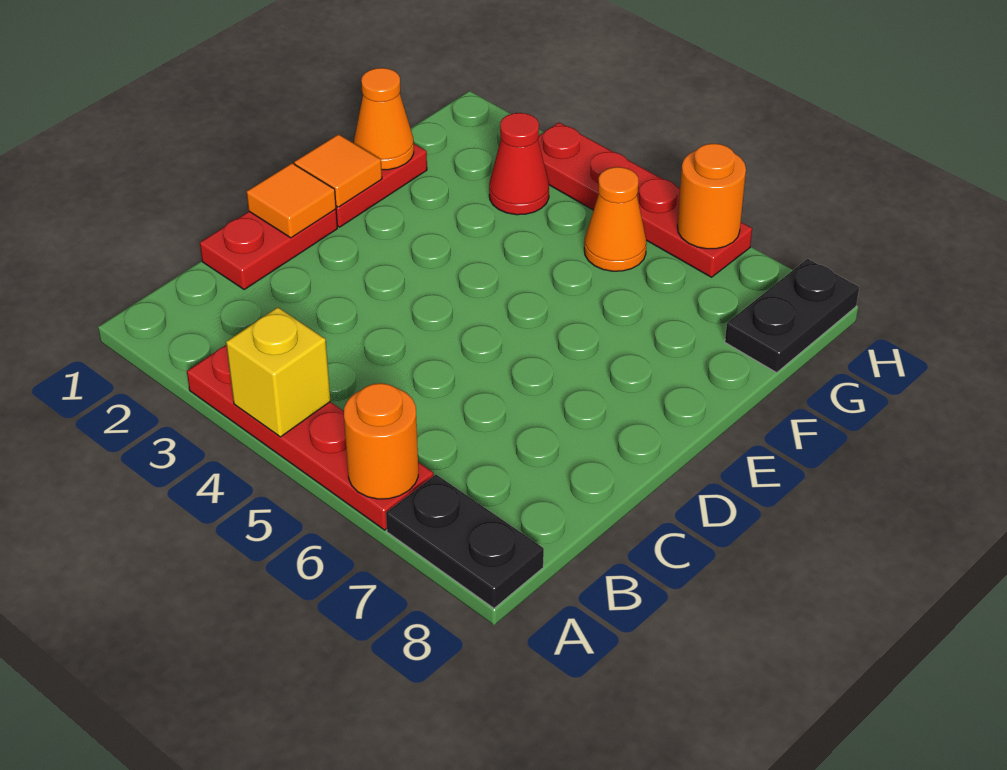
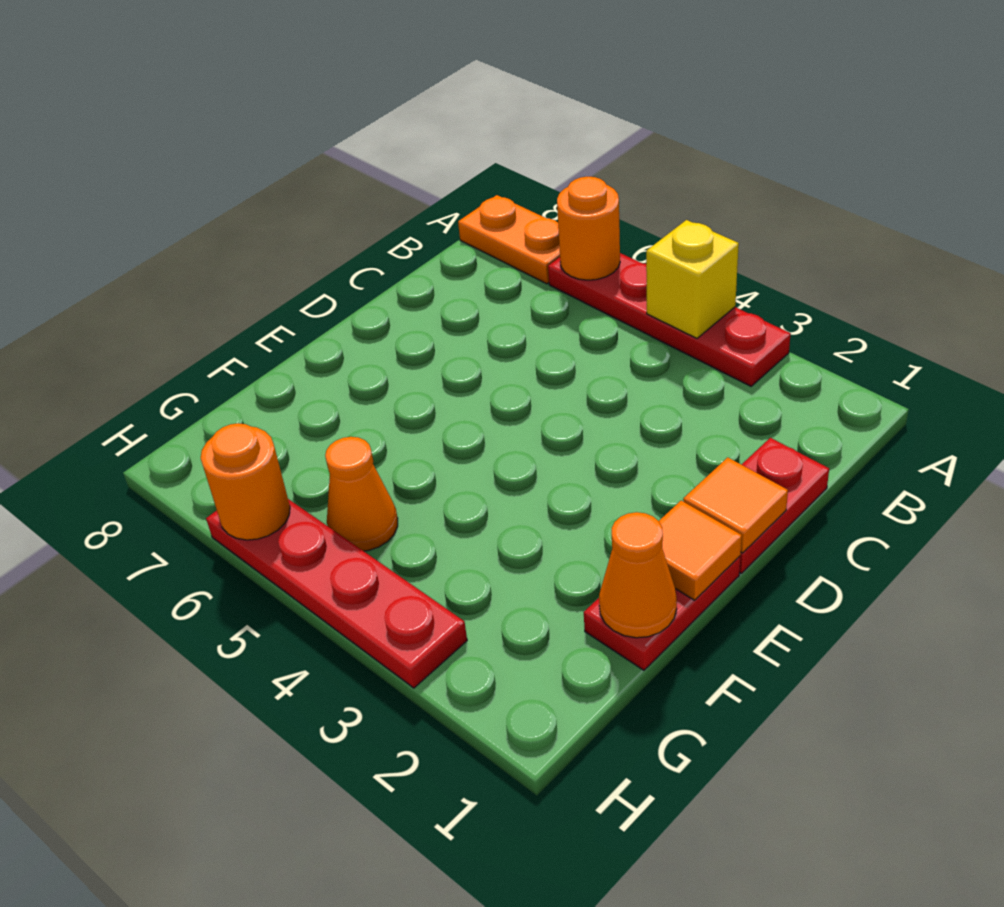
black plate A7:A8 level 1 -> orange plate A7:A8 level 1
red cone G3 level 1 -> none
black plate G8:H8 level 1 -> none

